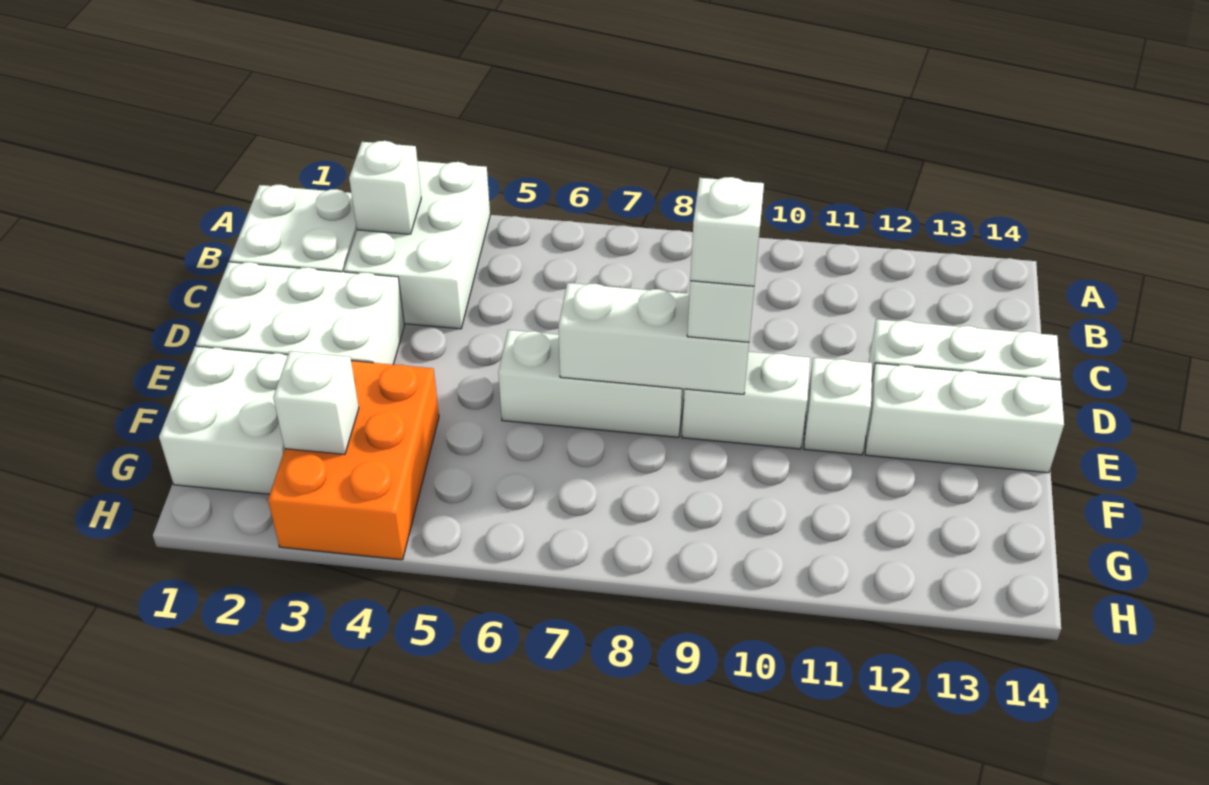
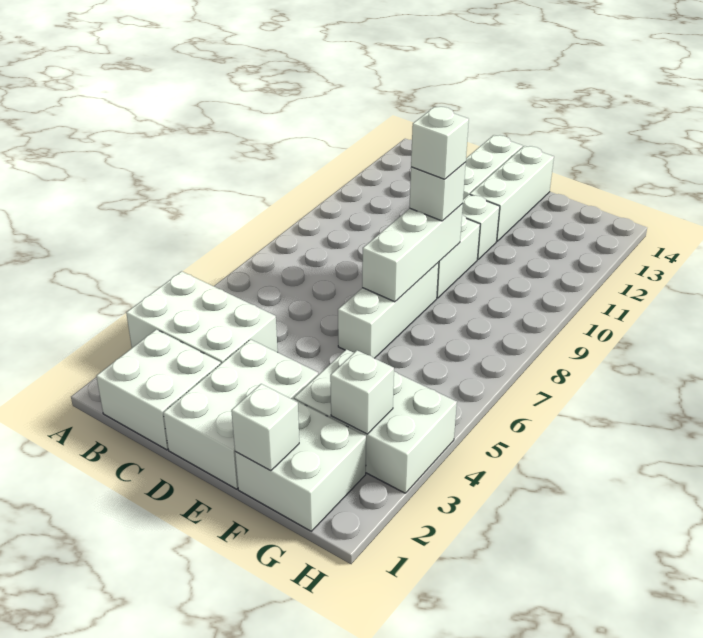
white brick B3 level 2 -> white brick F1 level 2
orange brick F3:H4 level 1 -> white brick F3:H4 level 1

